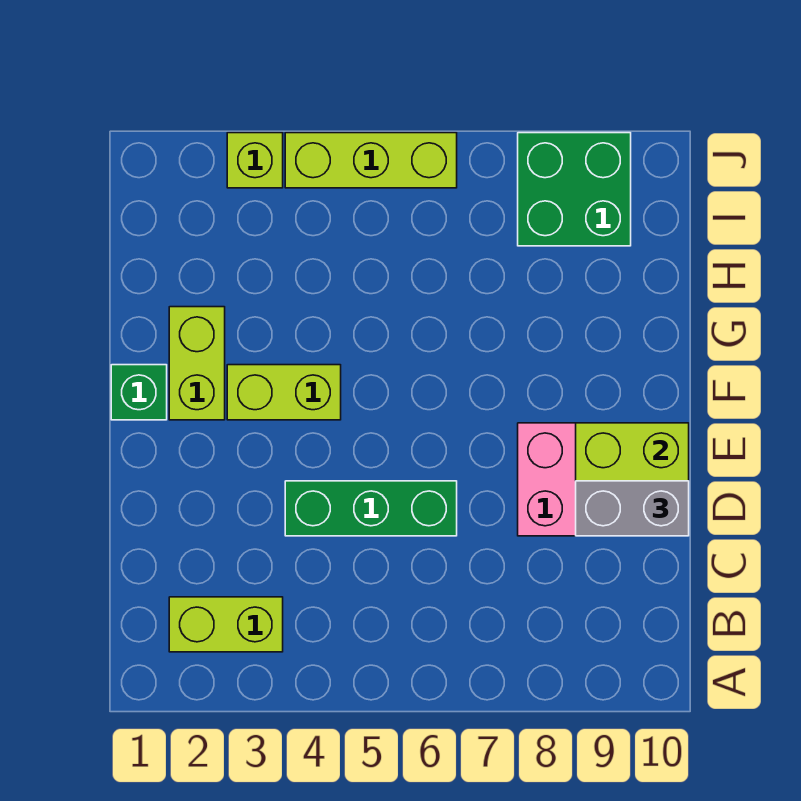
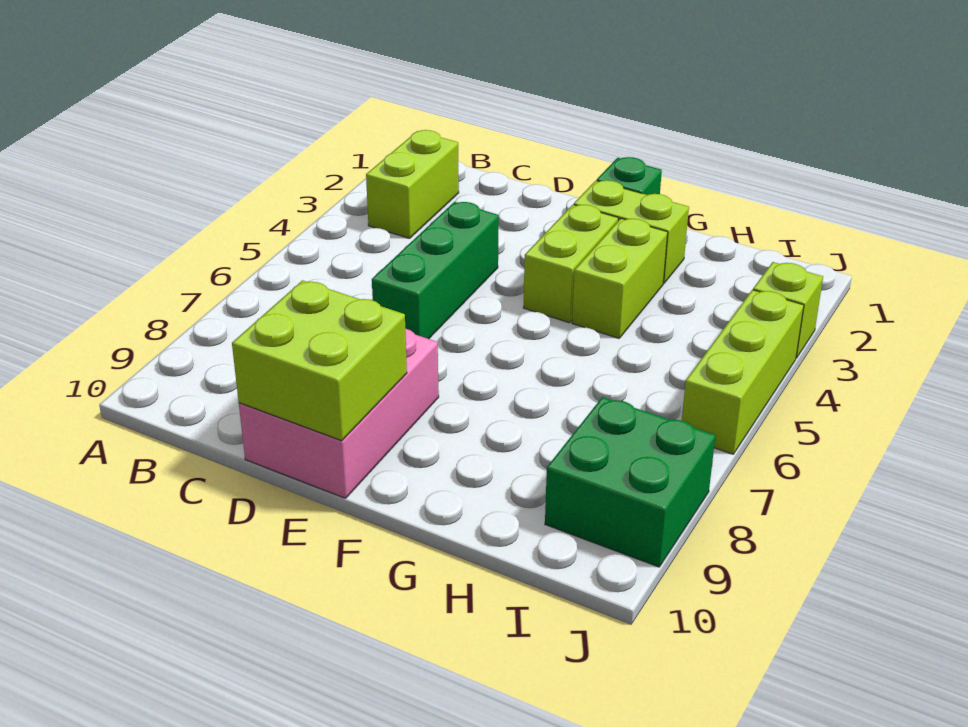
grey brick D9:D10 level 3 -> none
none -> lime brick G3:G4 level 1

